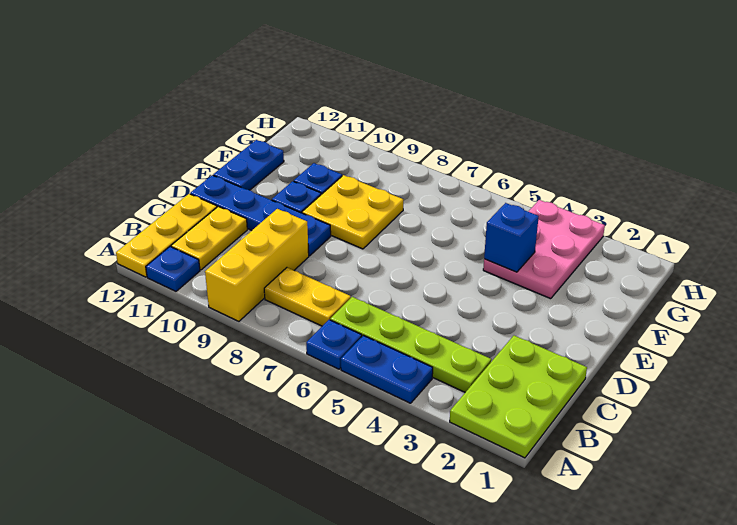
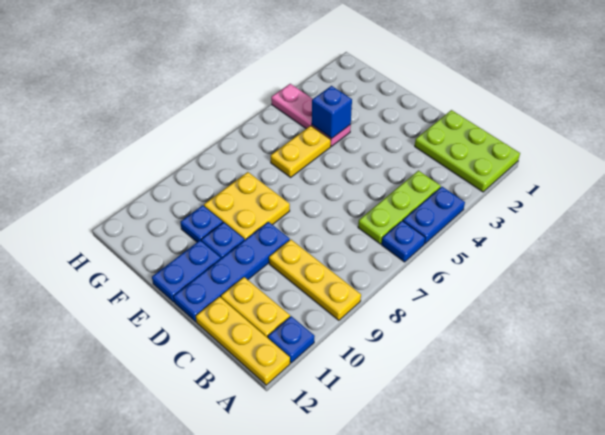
yellow brick A9:C9 level 1 -> yellow plate A9:C9 level 1
lime plate B3:B6 level 1 -> lime plate B4:B6 level 1
yellow plate B7:B8 level 1 -> yellow plate F5:F6 level 1
blue plate E12:F12 level 1 -> blue plate E11:E12 level 1
pink plate F3:H4 level 1 -> pink plate F4:H4 level 1

